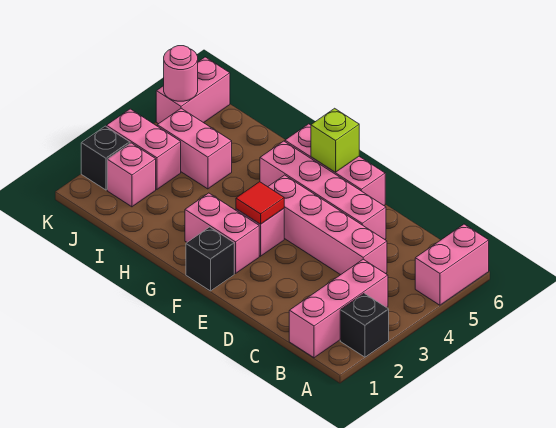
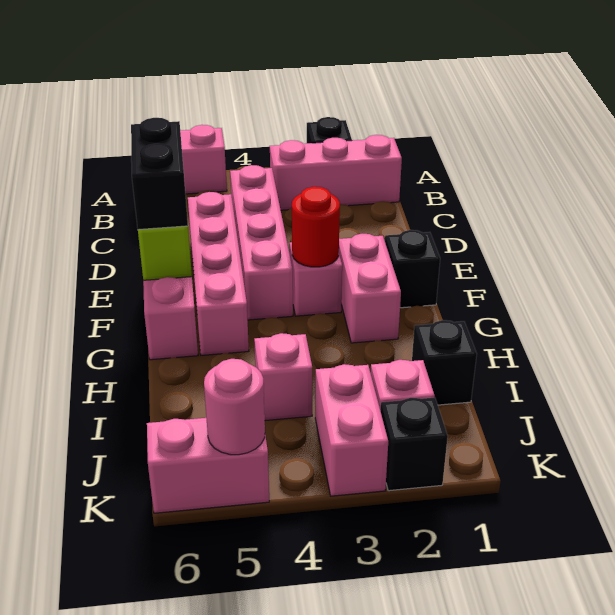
none -> black brick E6:F6 level 3
red tile F3 level 2 -> red round brick F3 level 2
none -> black brick I1 level 1
pink brick I4:J4 level 1 -> pink brick I4 level 1

